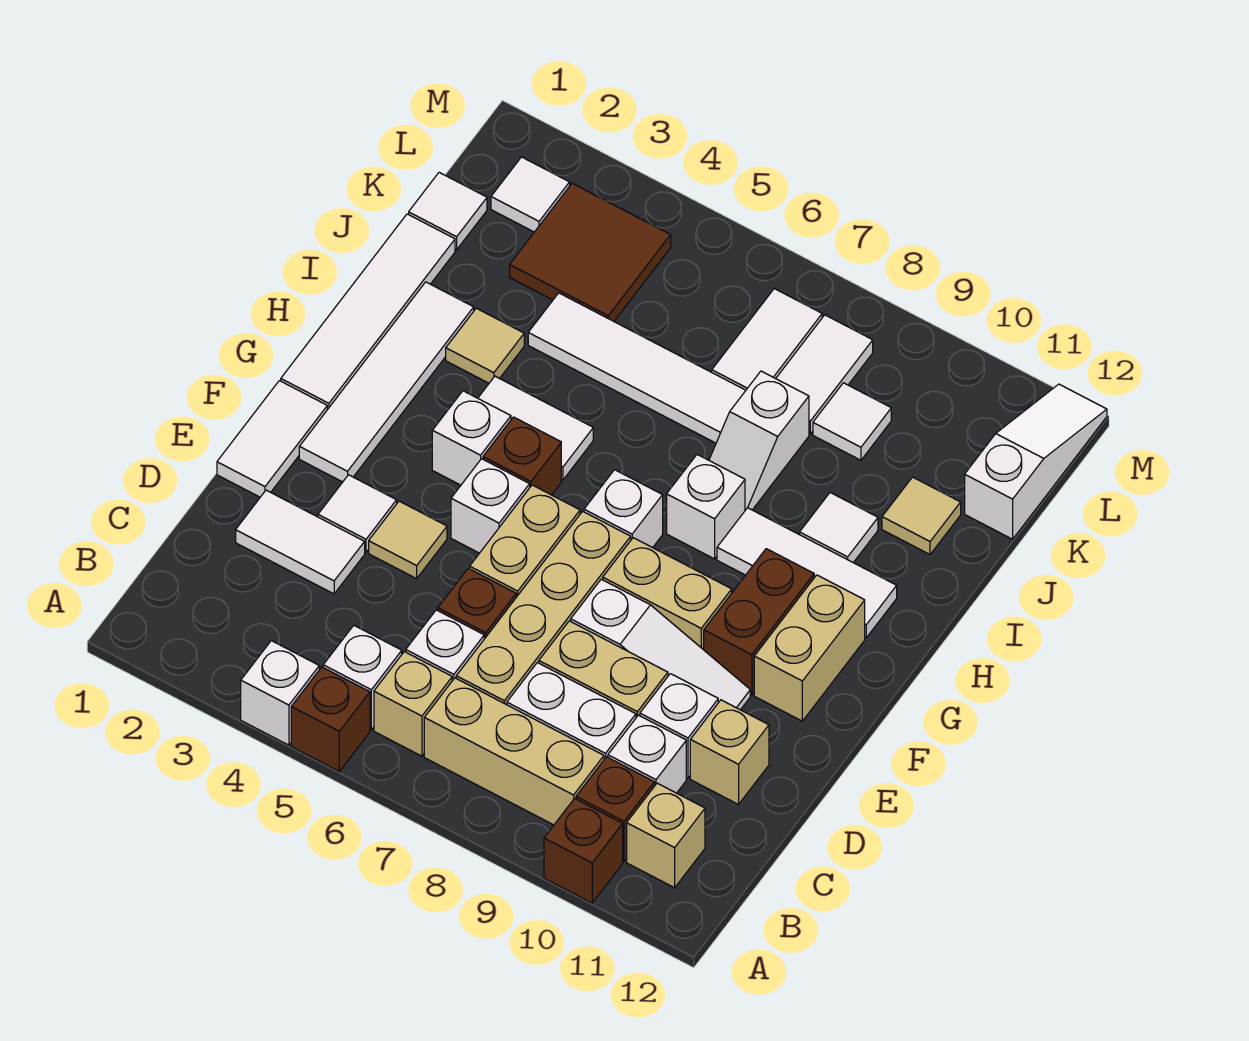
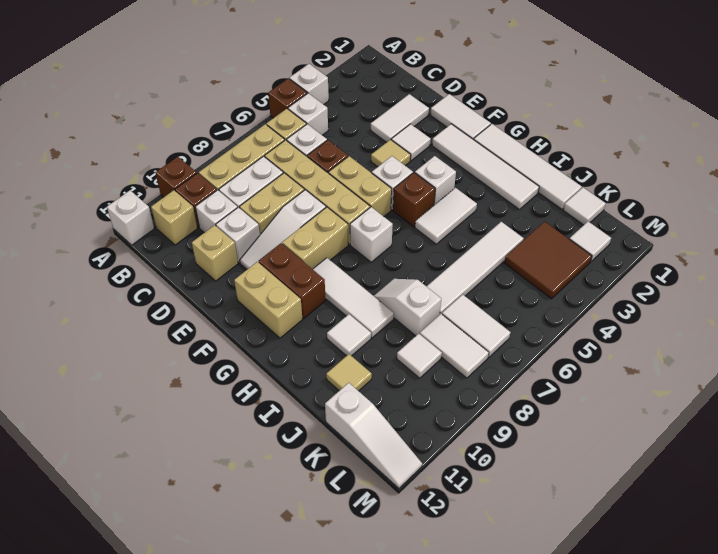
white brick H8 level 1 -> white brick A12 level 1
white tile H9:H11 level 1 -> white tile G9:I9 level 1
tan tile I3 level 1 -> none

